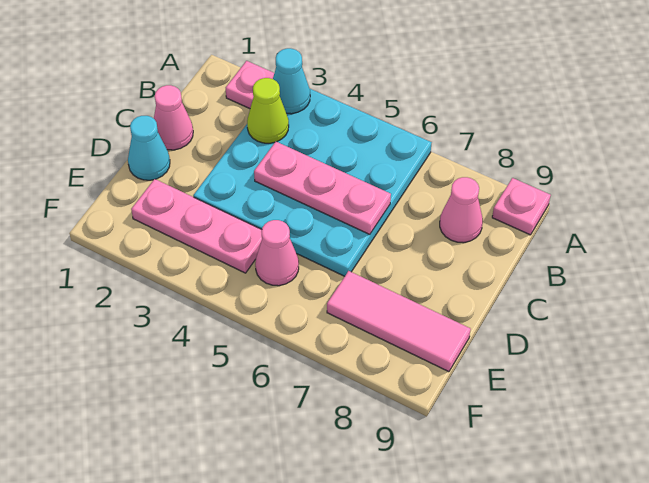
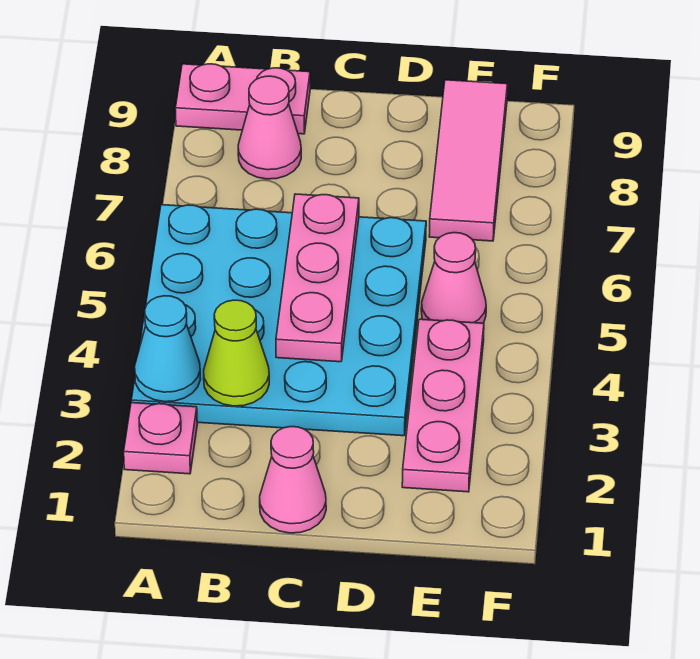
pink plate A9 level 1 -> pink plate A9:B9 level 1
cyan cone D1 level 1 -> none

